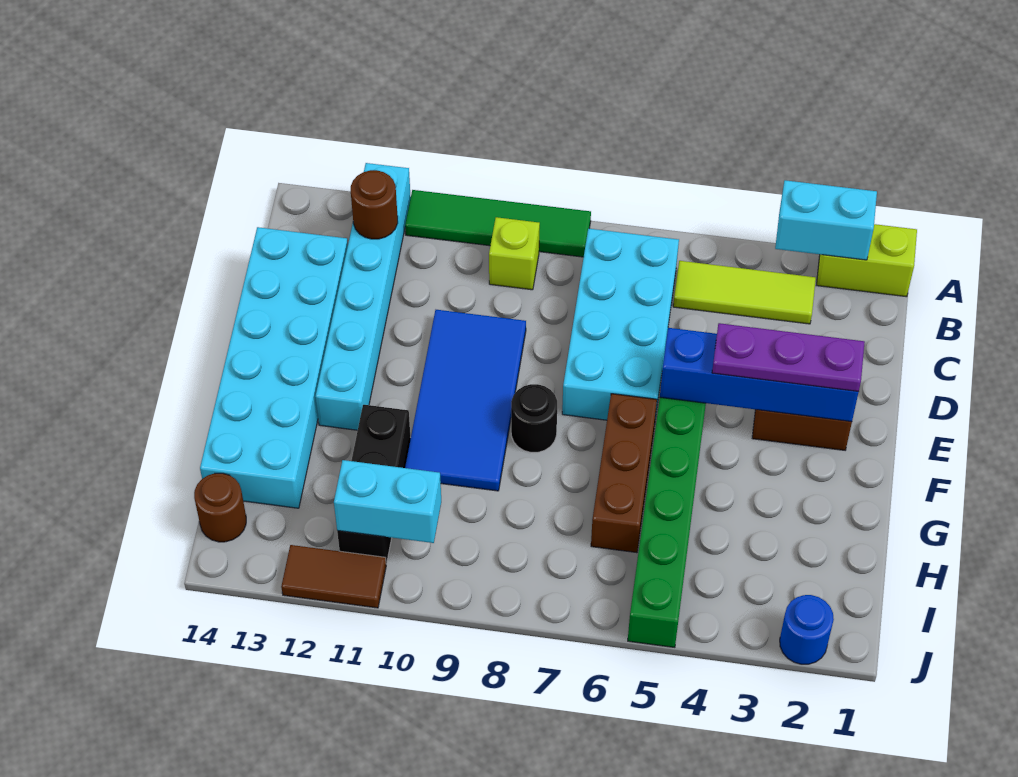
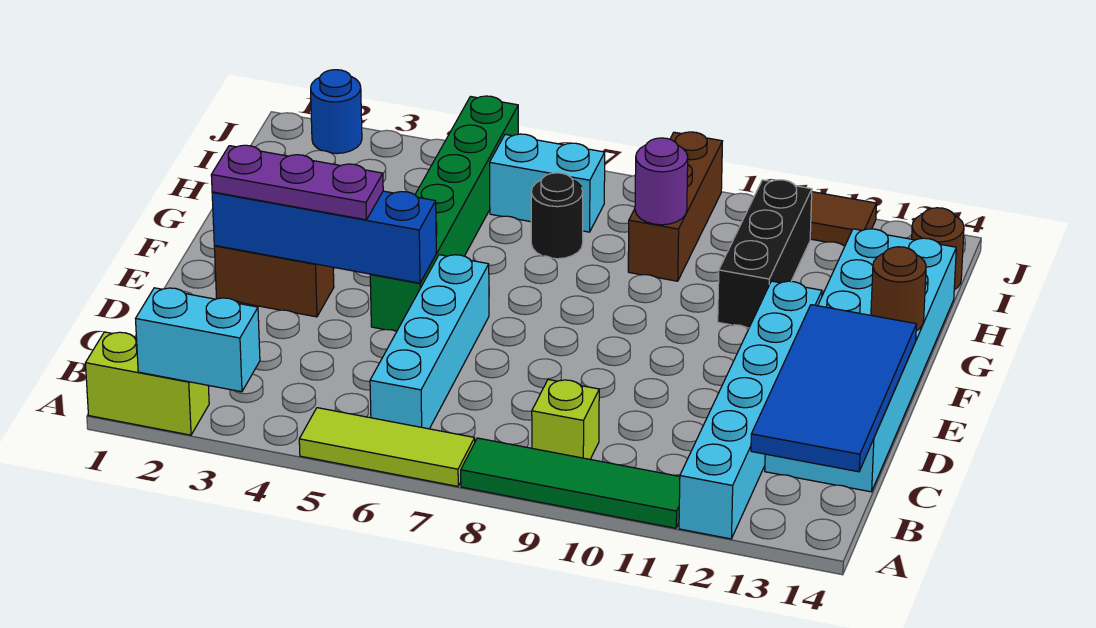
lime tile B3:B5 level 1 -> lime tile A5:A7 level 1
cyan brick B6:E7 level 1 -> cyan brick B6:E6 level 1
brown round brick B12 level 2 -> brown round brick F14 level 2
blue tile D9:G10 level 1 -> blue tile B13:E14 level 2
brown brick F6:H6 level 1 -> brown brick H9:J9 level 1
black round brick F8 level 1 -> black round brick H7 level 1
none -> purple round brick H9 level 2
cyan brick I10:I11 level 2 -> cyan brick I6:I7 level 1

